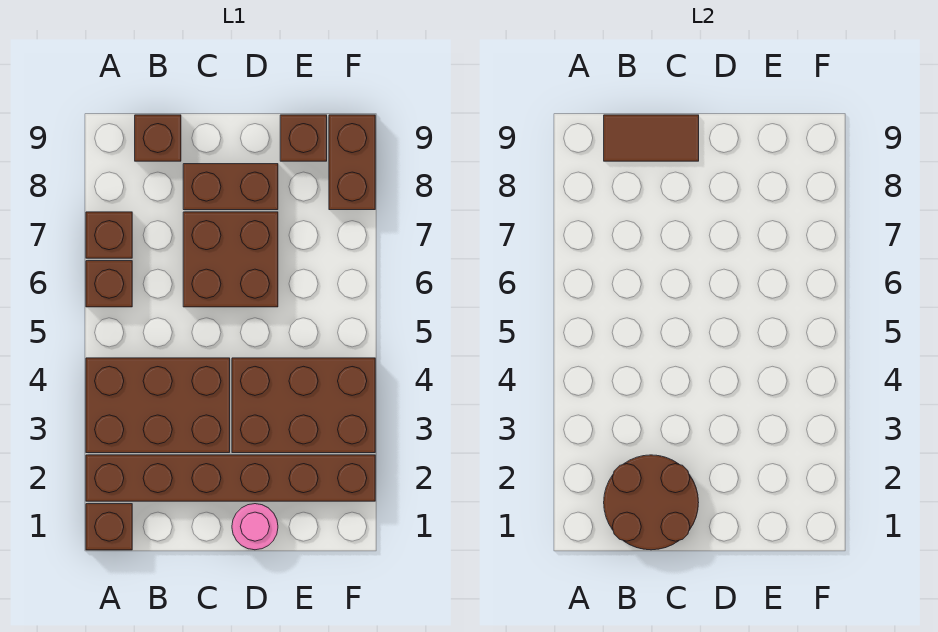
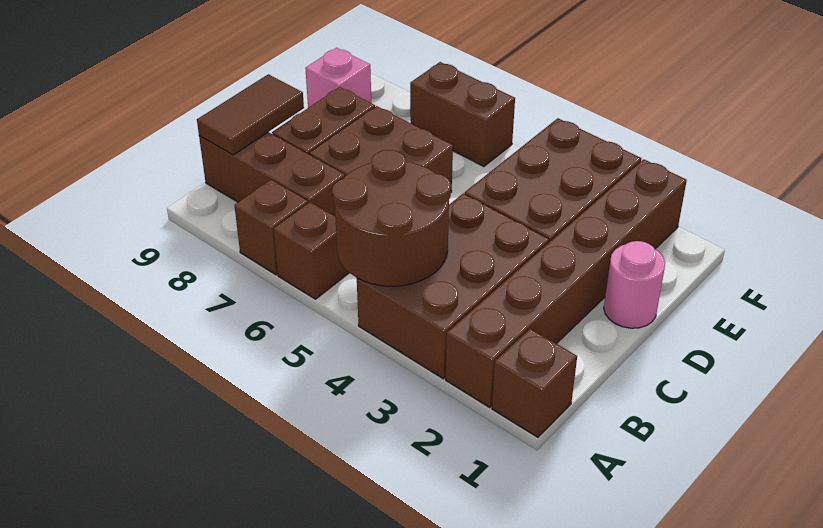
brown round brick B1:C2 level 2 -> brown round brick A4:B5 level 2
brown brick B9 level 1 -> brown brick B7:B9 level 1
brown brick E9 level 1 -> pink brick E9 level 1
brown brick F8:F9 level 1 -> brown brick F6:F7 level 1

